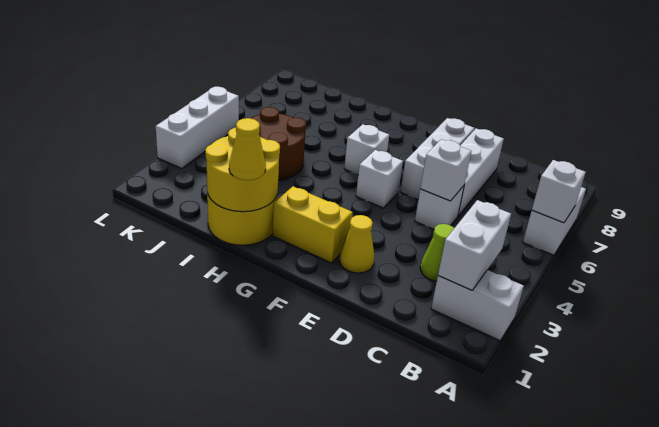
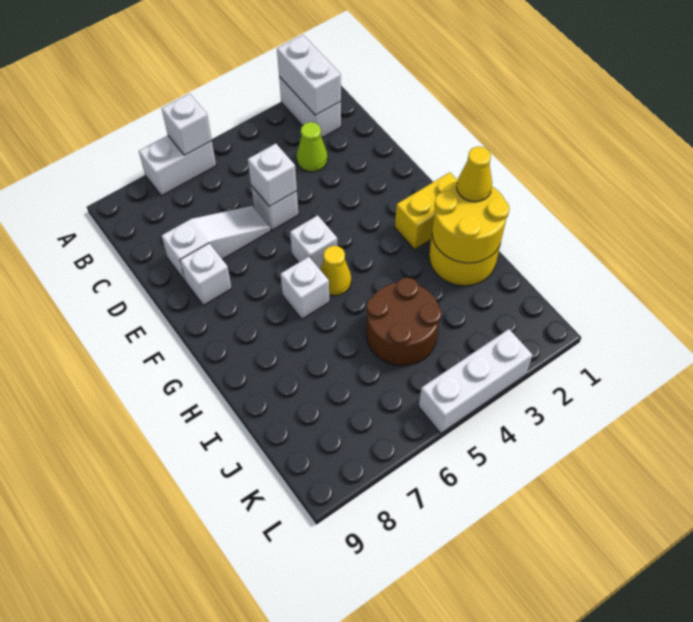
white brick B2:B3 level 2 -> white brick A2:B2 level 2
white brick D6:D8 level 1 -> white slope D6:D8 level 1 top 8
yellow cone E2 level 1 -> yellow cone G5 level 1
white brick E6:E8 level 1 -> white brick E8 level 1
yellow brick F2:G2 level 1 -> yellow brick G1:G2 level 1

